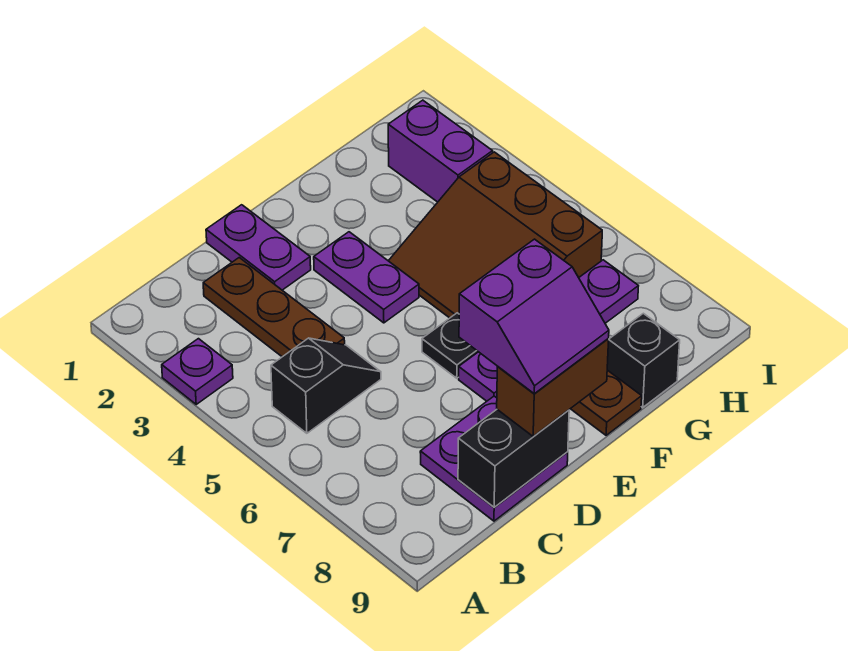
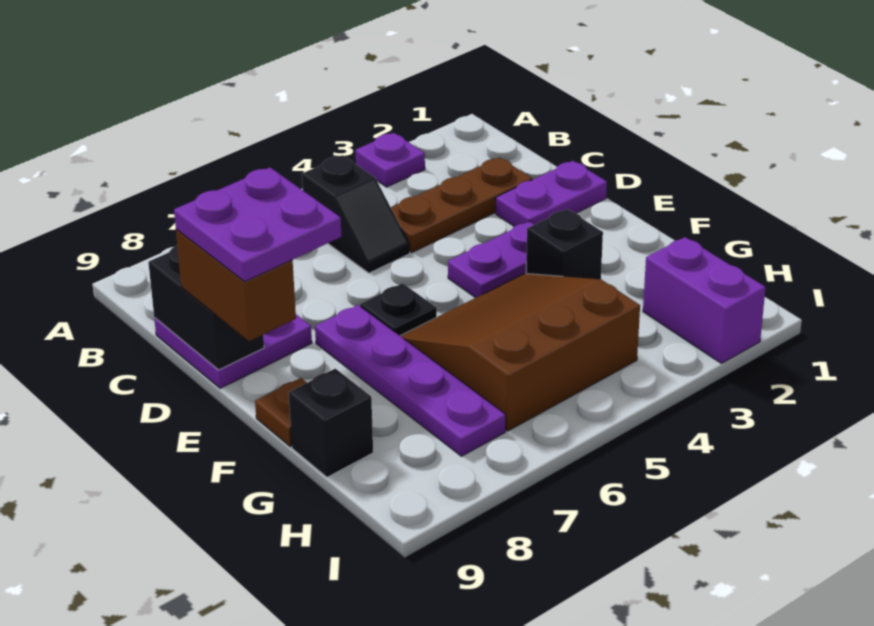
purple slope D8:E9 level 4 top 8 -> purple plate D8:E9 level 4
none -> black brick F3 level 1
purple brick H2:H3 level 1 -> purple brick H2:I2 level 1

